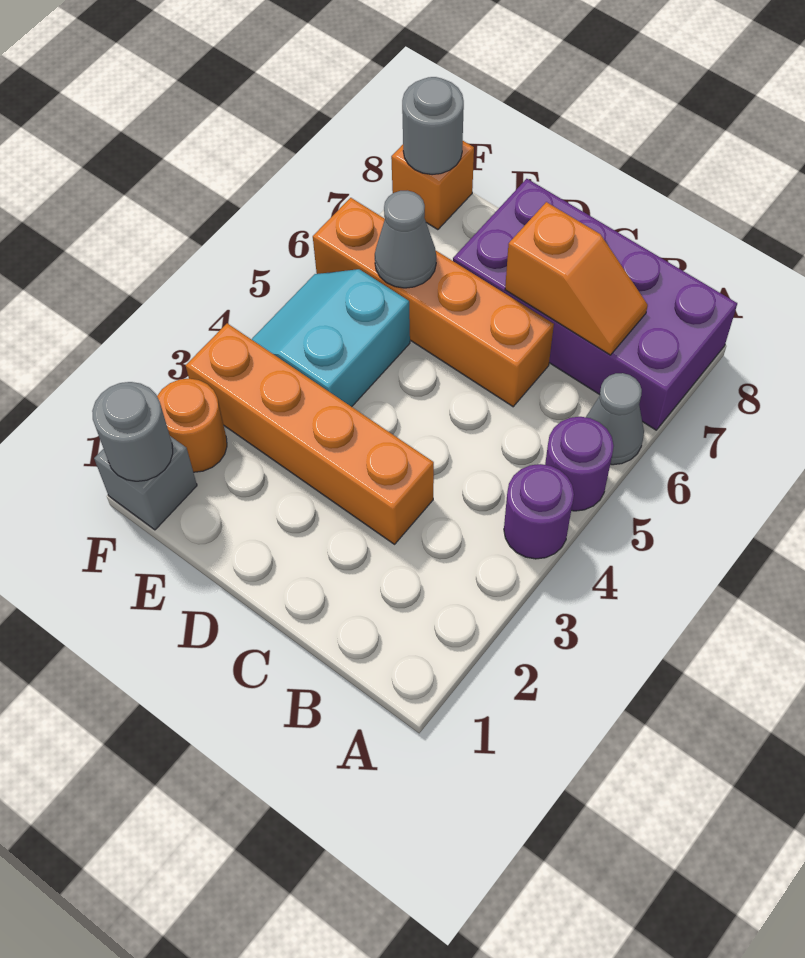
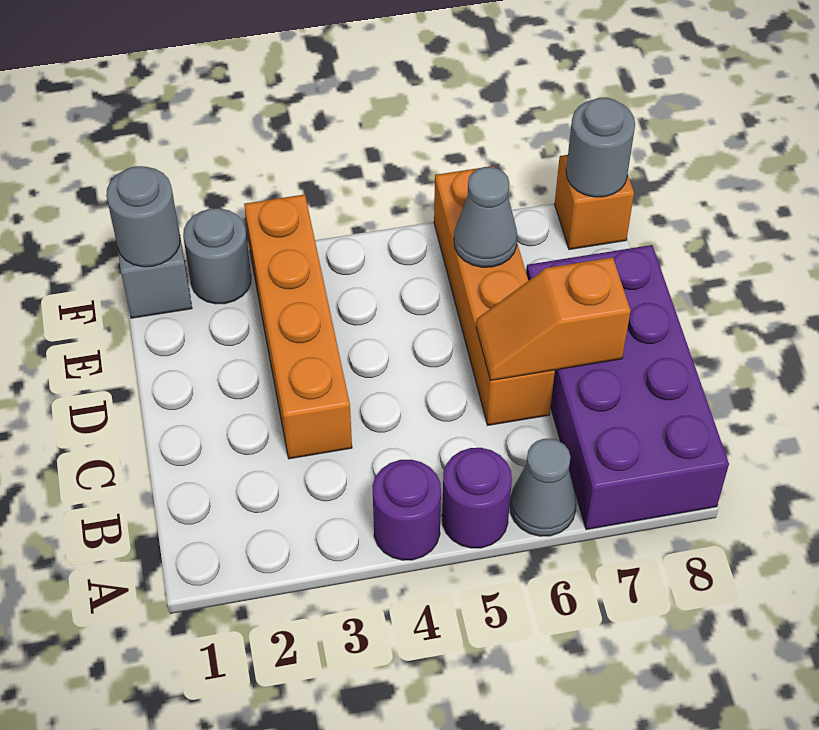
orange slope B7:C7 level 2 top C -> orange slope C6:C7 level 2 top 7
cyan slope E4:F5 level 1 top E -> none
orange round brick F2 level 1 -> grey round brick F2 level 1

